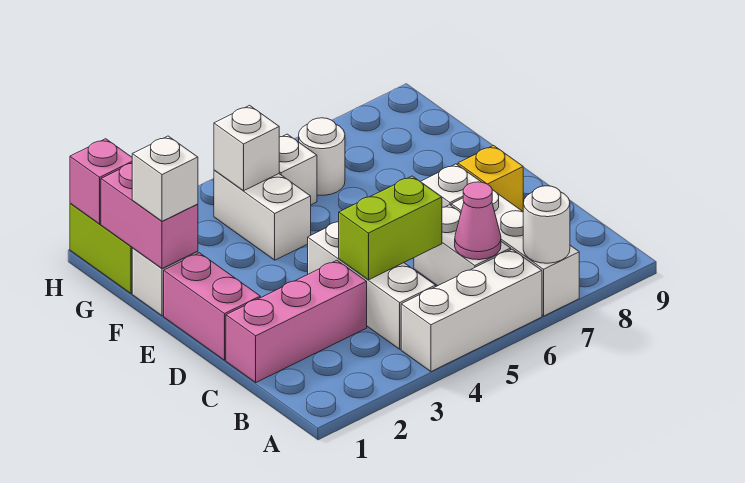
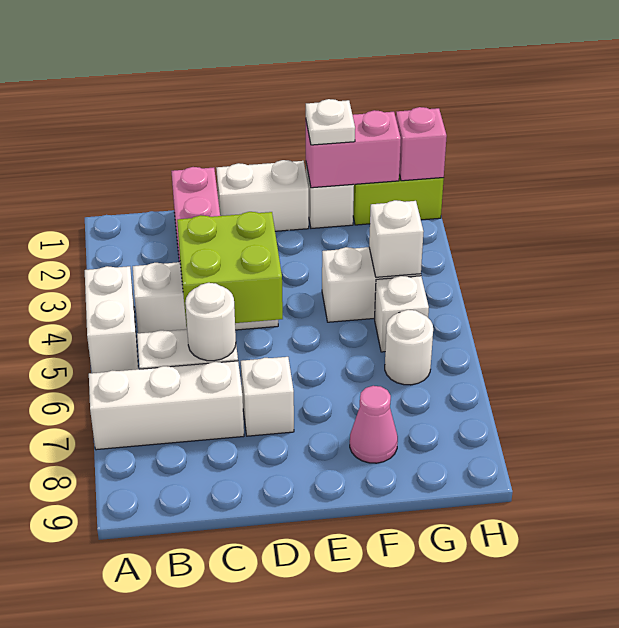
white brick A4:A6 level 1 -> white brick A4:A5 level 1
white round brick A7 level 2 -> white round brick C6 level 2
pink cone B6 level 2 -> pink cone F8 level 1
lime brick C4:C5 level 2 -> lime brick C4:D5 level 2
pink brick D1:E1 level 1 -> white brick D1:E1 level 1
yellow brick D8 level 1 -> none
white brick F1 level 3 -> white plate F1 level 3

